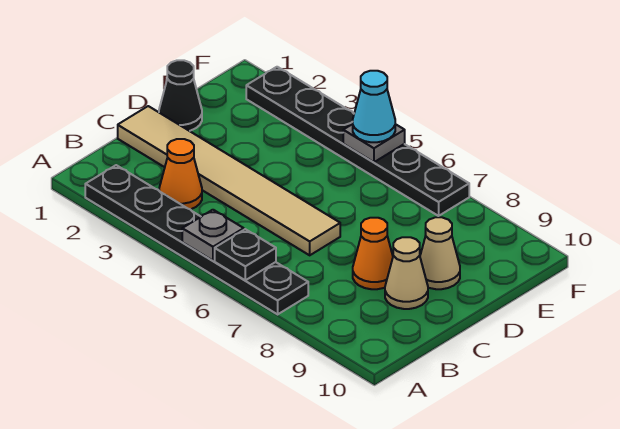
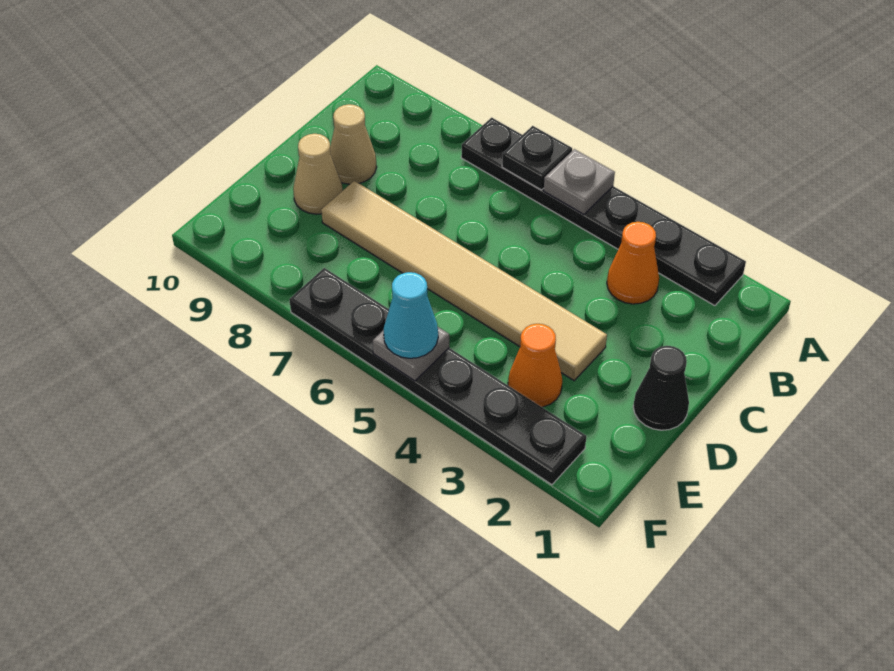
tan tile C1:C6 level 1 -> tan tile D3:D8 level 1
orange cone C8 level 1 -> orange cone E3 level 1

